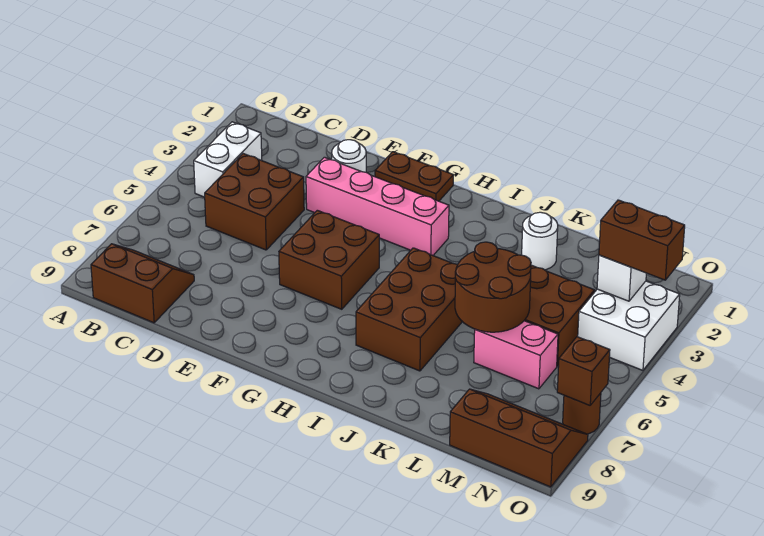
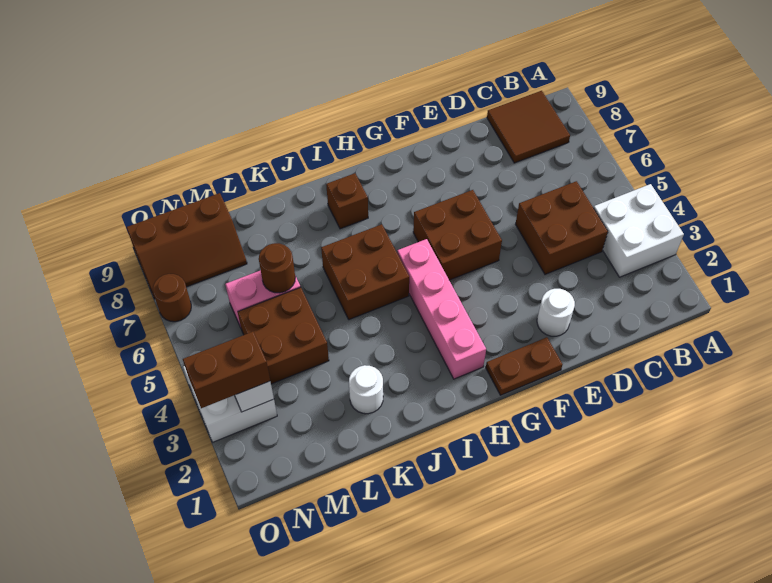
white brick B3:B4 level 1 -> white brick A3:B4 level 1
brown slope B8:C9 level 1 top 9 -> brown tile B8:C9 level 1
pink brick E3:H3 level 1 -> pink brick H2:H5 level 1
brown brick I5:J7 level 1 -> brown brick I5:J6 level 1
brown round brick K5:L6 level 2 -> brown round brick L6 level 2
brown brick O7 level 2 -> brown brick I8 level 1

